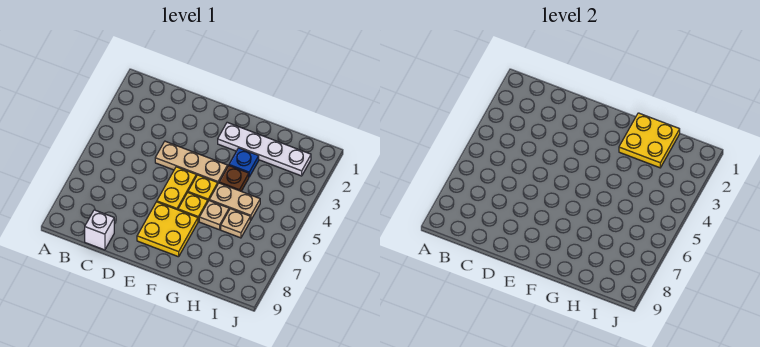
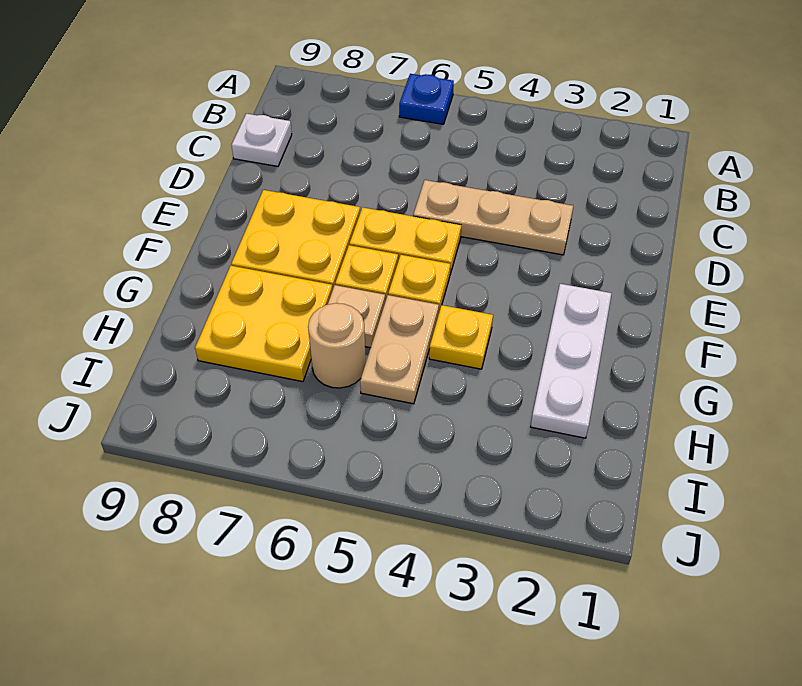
white brick C9 level 1 -> white plate C9 level 1
tan plate D4:F4 level 1 -> tan plate D3:D5 level 1
white plate F2:I2 level 1 -> white plate F2:H2 level 1
yellow plate G1:H2 level 2 -> yellow plate G7:H8 level 1
blue plate G3 level 1 -> blue plate A6 level 1
brown plate G4 level 1 -> yellow plate G4 level 1
tan plate H6 level 1 -> tan round brick H6 level 1

